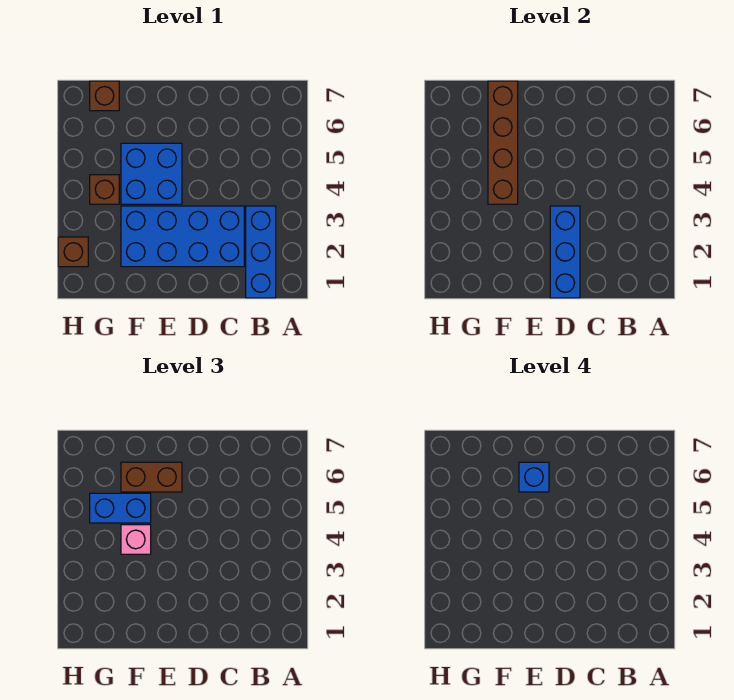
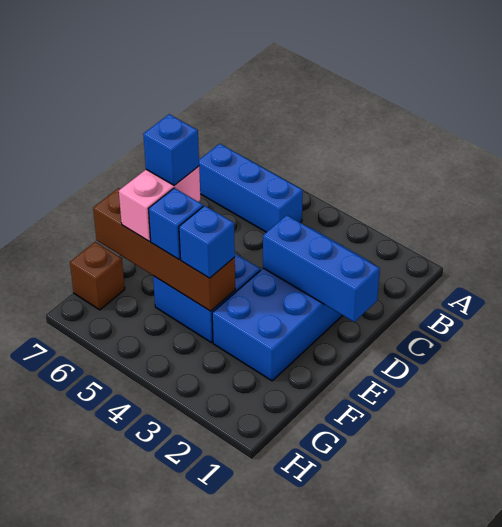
blue brick B1:B3 level 1 -> blue brick B5:B7 level 1
brown brick E6:F6 level 3 -> pink brick E6:F6 level 3
pink brick F4 level 3 -> blue brick F4 level 3
blue brick F5:G5 level 3 -> blue brick F5 level 3
brown brick G4 level 1 -> none
brown brick H2 level 1 -> none

